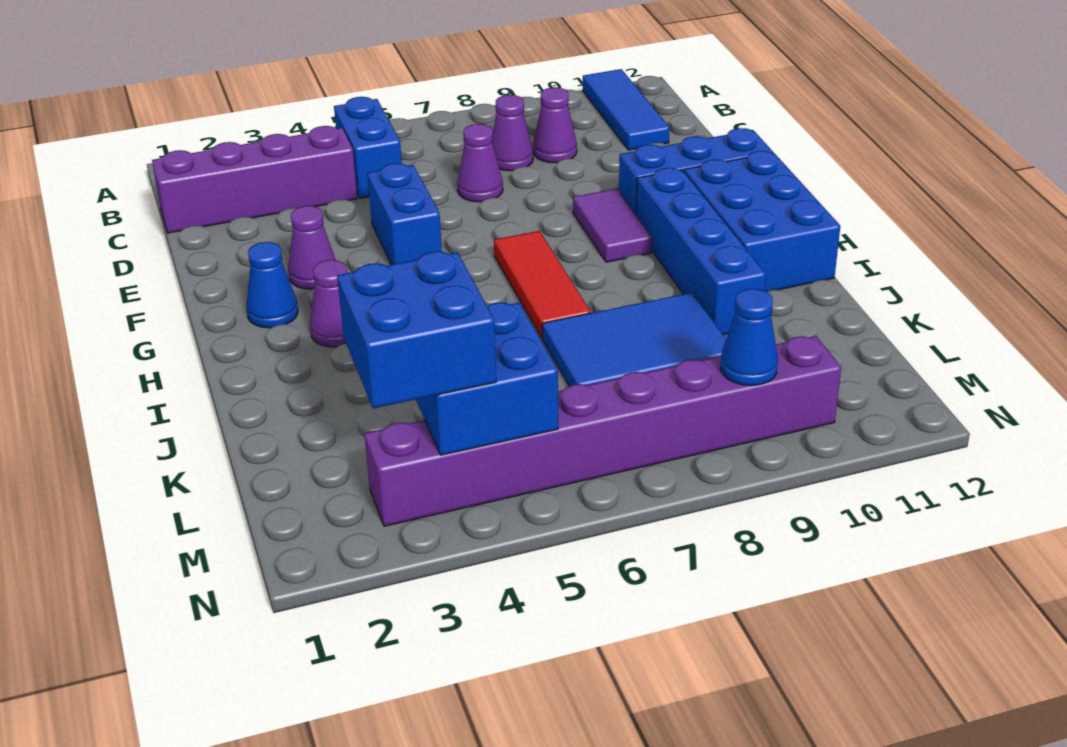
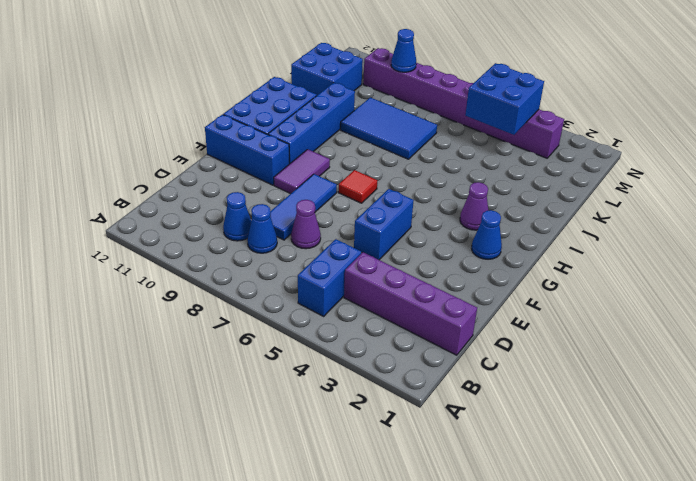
blue tile A11:C11 level 1 -> blue tile D8:F8 level 1
purple cone C8 level 1 -> blue cone C8 level 1
purple cone C9 level 1 -> blue cone C9 level 1
purple cone F3 level 1 -> none
red tile G7:I7 level 1 -> red tile G7 level 1
blue brick L3:M4 level 3 -> blue brick K11:L12 level 1

